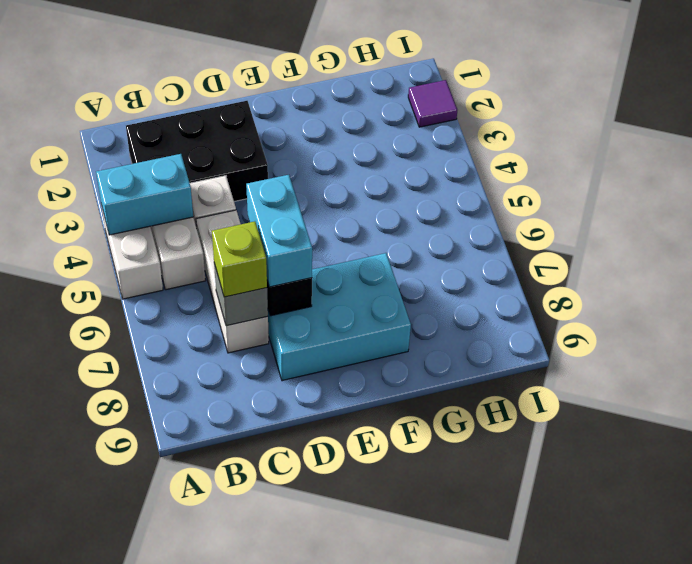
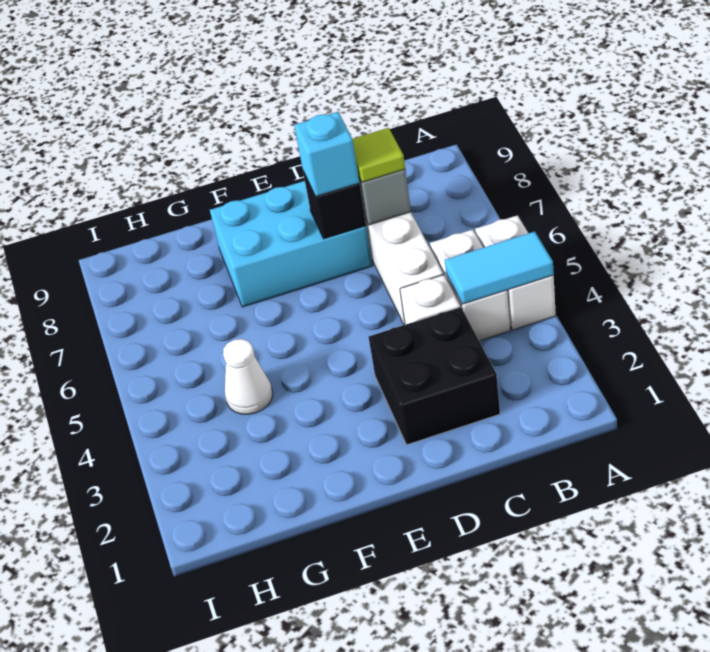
cyan brick A4:B4 level 2 -> cyan tile A4:B4 level 2
black brick B2:D3 level 1 -> black brick C2:D3 level 1
lime brick C7 level 3 -> lime tile C7 level 3
cyan brick D6:D7 level 3 -> cyan brick D7 level 3
none -> white cone G4 level 1
purple tile I2 level 1 -> none

